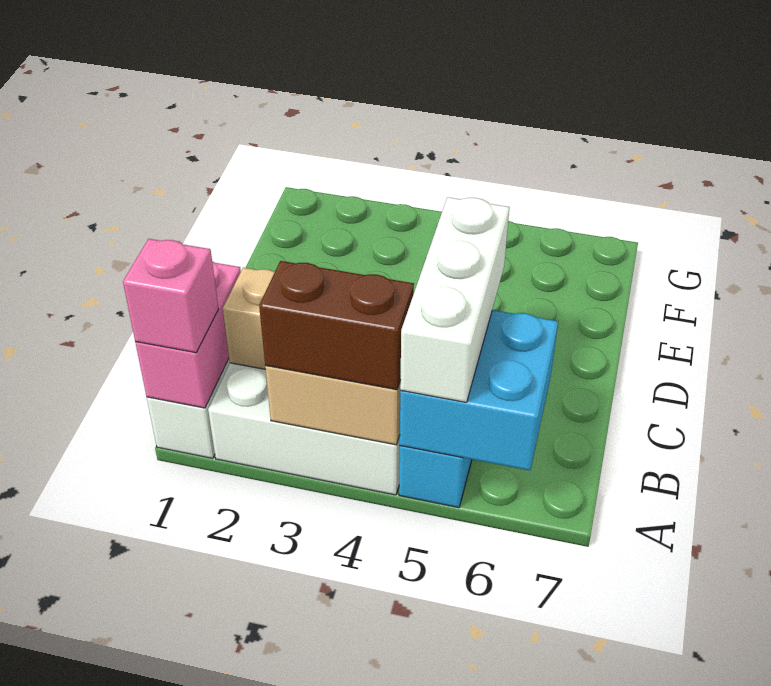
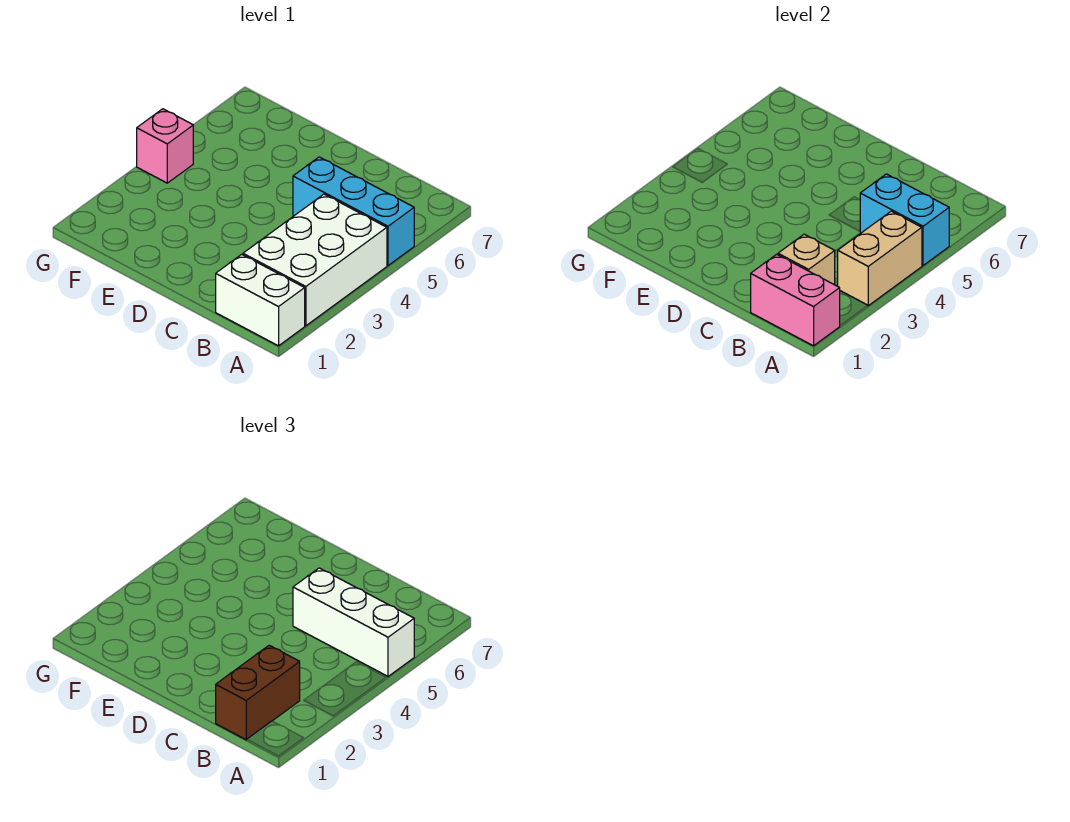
pink brick A1 level 3 -> pink brick G4 level 1
brown brick A3:A4 level 3 -> brown brick B1:B2 level 3
cyan brick A5:B6 level 2 -> cyan brick A5:B5 level 2

